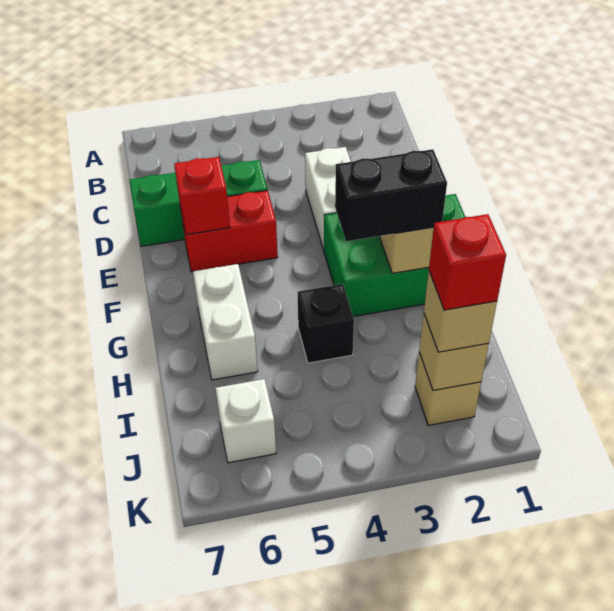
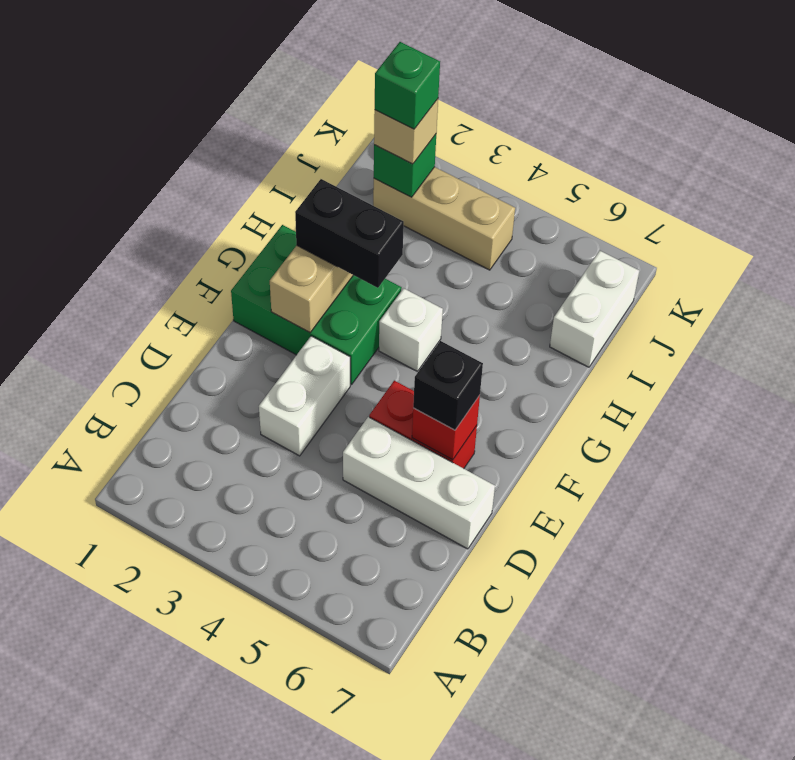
green brick D5:D7 level 1 -> white brick D5:D7 level 1
white brick G6:H6 level 1 -> white brick I7:J7 level 1
black brick H4 level 1 -> black brick E6 level 3
tan brick J2 level 1 -> tan brick J2:J4 level 1
tan brick J2 level 2 -> green brick J2 level 2
red brick J2 level 4 -> green brick J2 level 4
white brick J6 level 1 -> white brick G4 level 1

